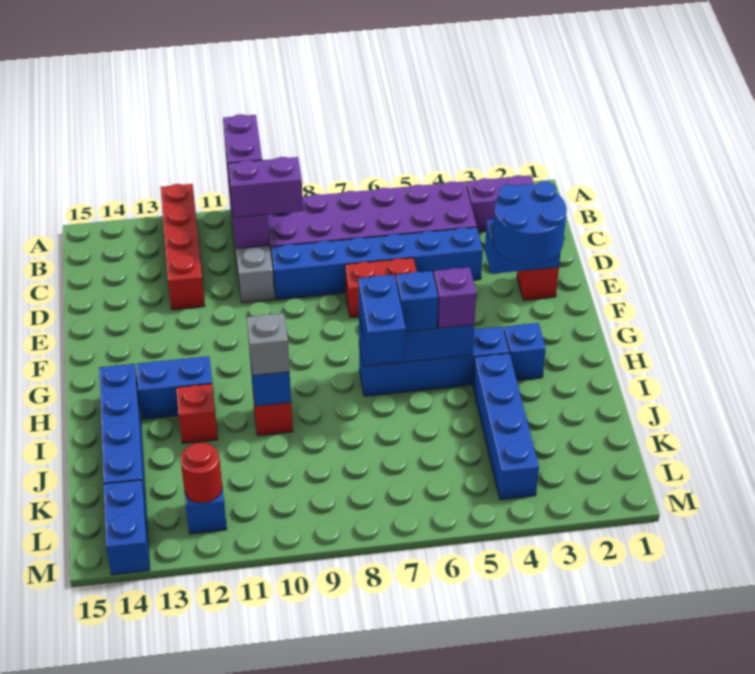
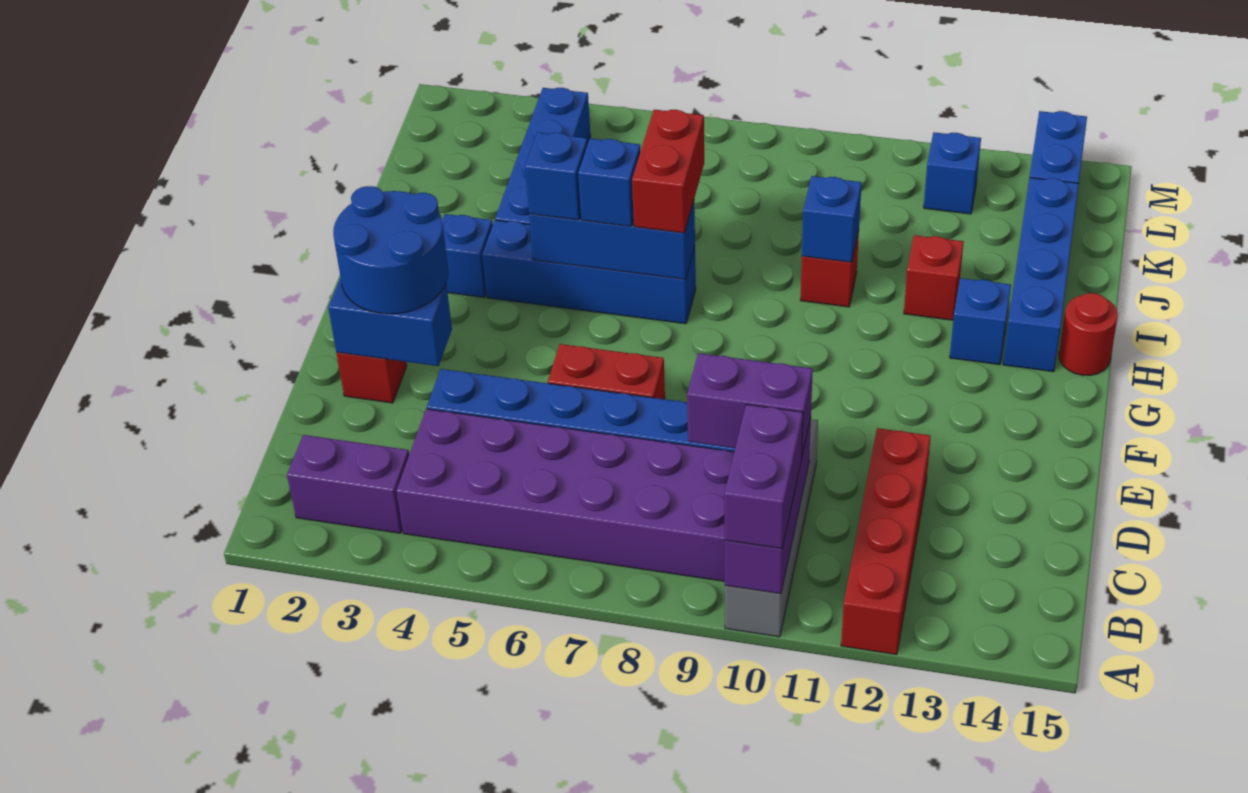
purple brick H5 level 3 -> blue brick H5 level 3
blue brick H7:I7 level 3 -> red brick H7:I7 level 3
blue brick H12:H13 level 1 -> blue brick H13 level 1
grey brick I10 level 3 -> none
red round brick L12 level 2 -> red round brick H15 level 1

